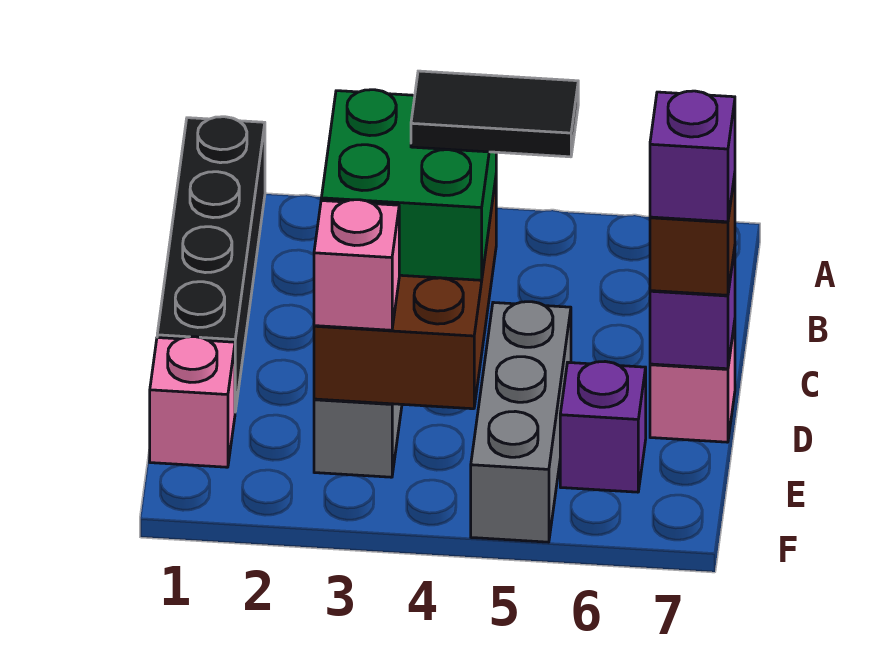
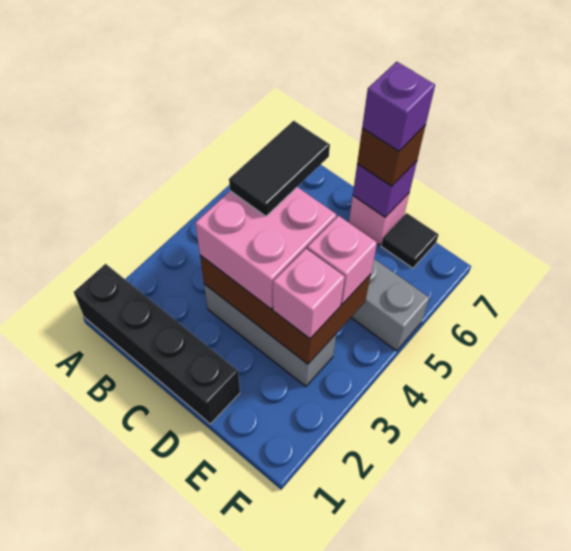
green brick C3:D4 level 3 -> pink brick C3:D4 level 3
pink brick E1 level 1 -> pink brick E4 level 3
purple brick E6 level 1 -> none
none -> black tile E7 level 1

